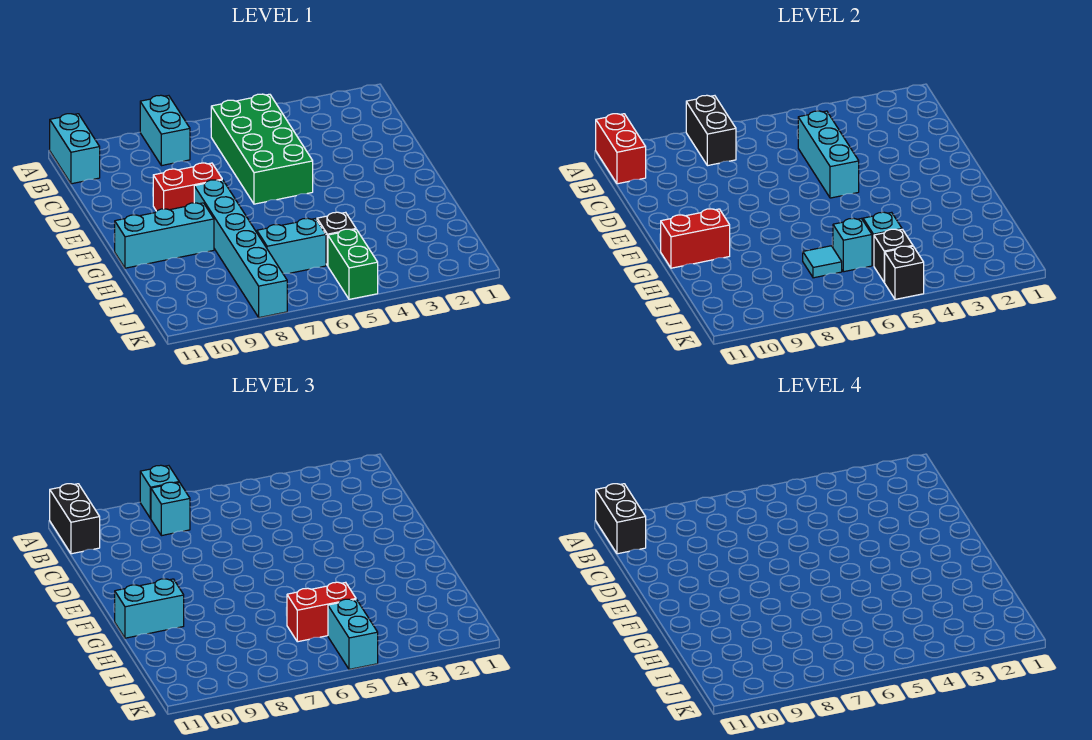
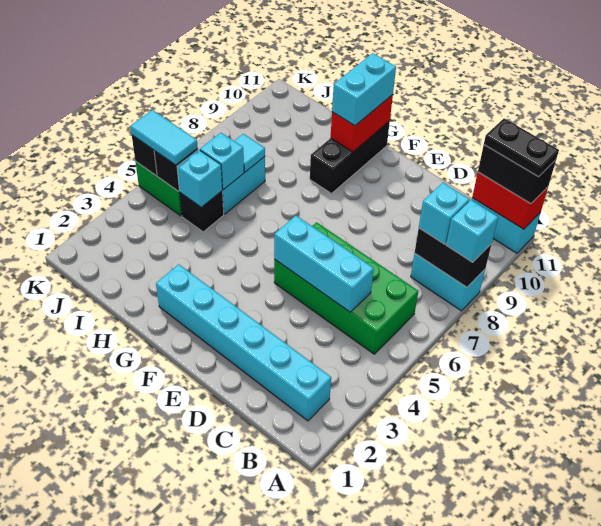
black brick A11:B11 level 4 -> black plate A11:B11 level 4
red brick E8:E9 level 1 -> none
cyan brick F8:K8 level 1 -> cyan brick B2:G2 level 1
cyan brick G9:G11 level 1 -> black brick G9:G11 level 1
red brick I5:I6 level 3 -> none
cyan brick J5:K5 level 3 -> cyan tile J5:K5 level 3

